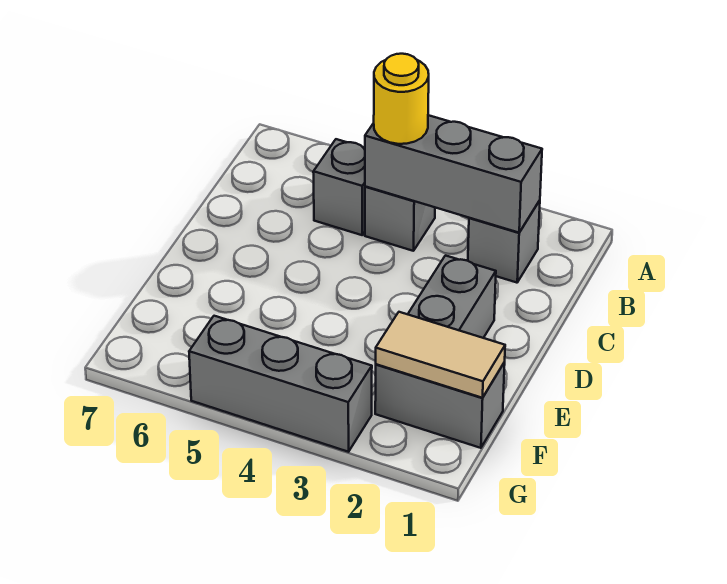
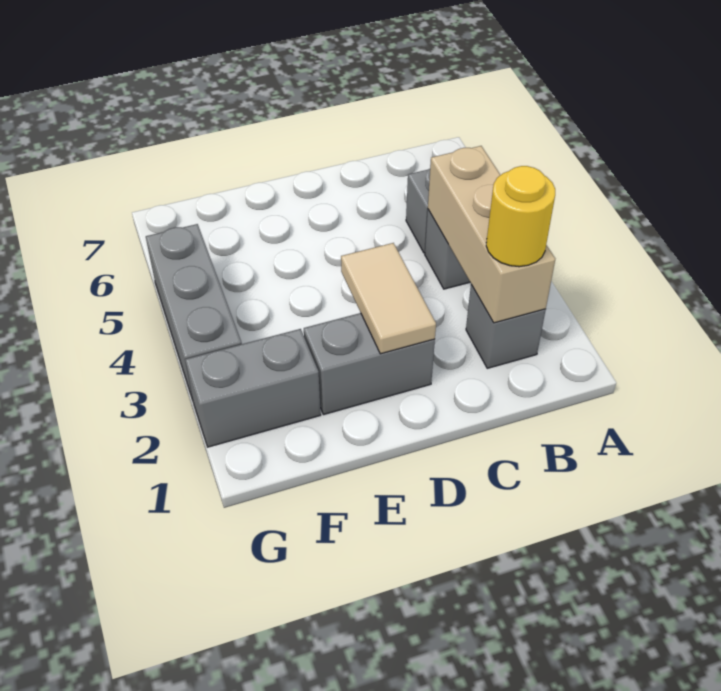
grey brick B2:B4 level 2 -> tan brick B2:B4 level 2
yellow round brick B4 level 3 -> yellow round brick B2 level 3
grey brick F1:F2 level 1 -> grey brick F2:G2 level 1
tan tile F1:F2 level 2 -> tan tile D2:D3 level 2

